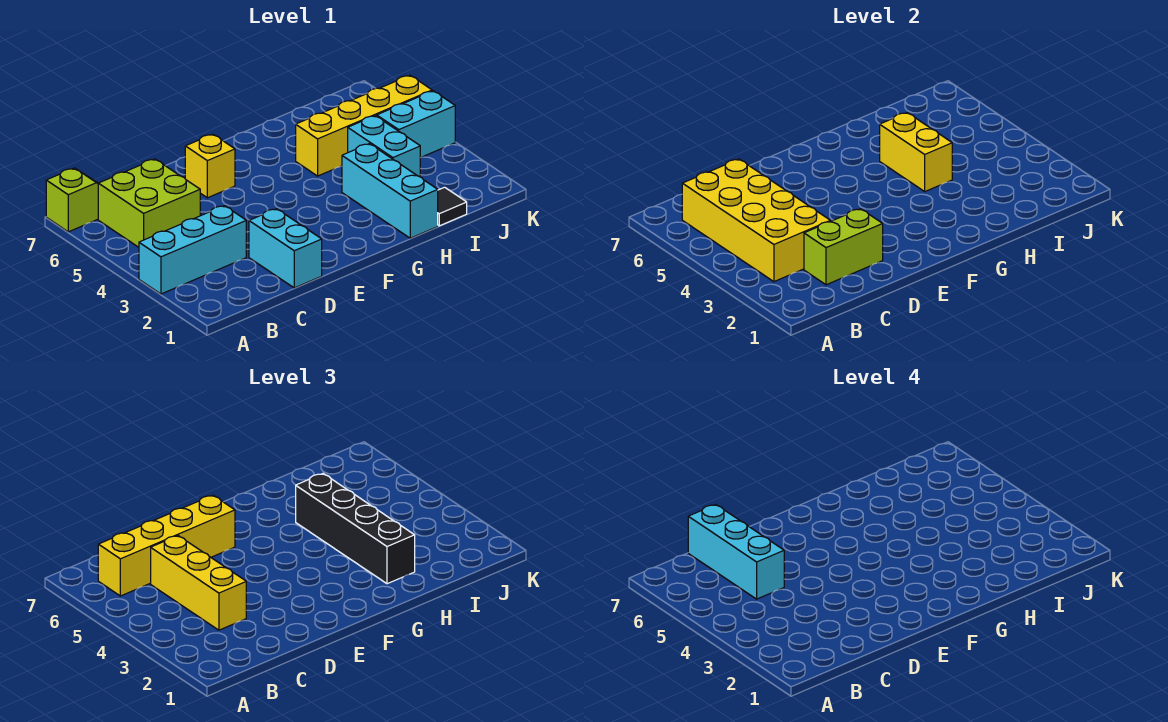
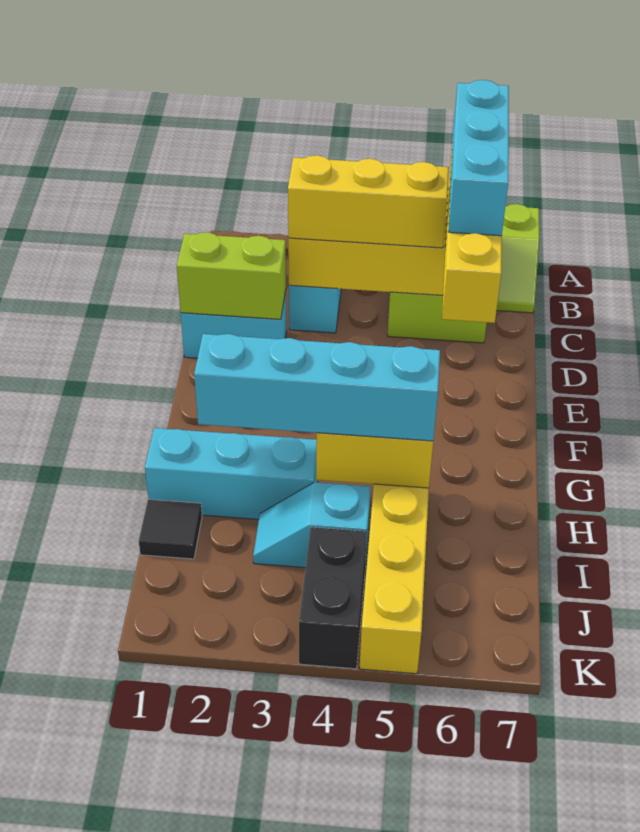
lime brick C2:D2 level 2 -> lime brick D1:D2 level 2
cyan brick C5:C7 level 4 -> cyan brick B6:D6 level 4
yellow brick E6 level 1 -> none
black brick H2:H5 level 3 -> cyan brick H2:H5 level 3
cyan brick I3:I4 level 1 -> cyan slope I3:I4 level 1 top 4
cyan brick J4:K4 level 1 -> black brick J4:K4 level 1

